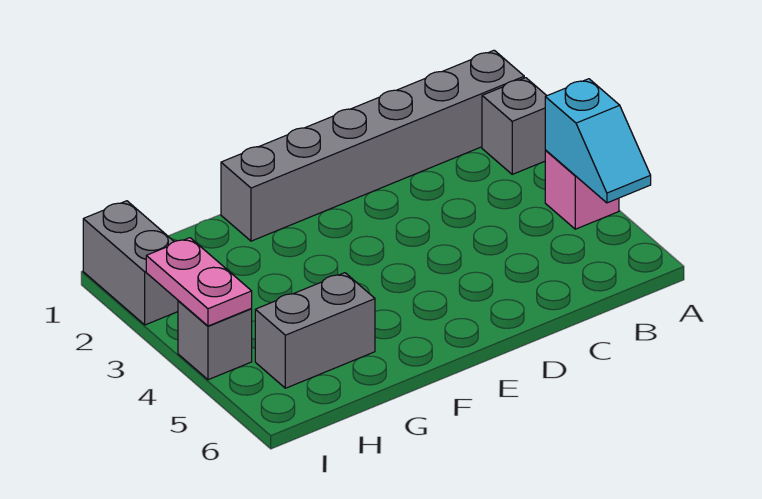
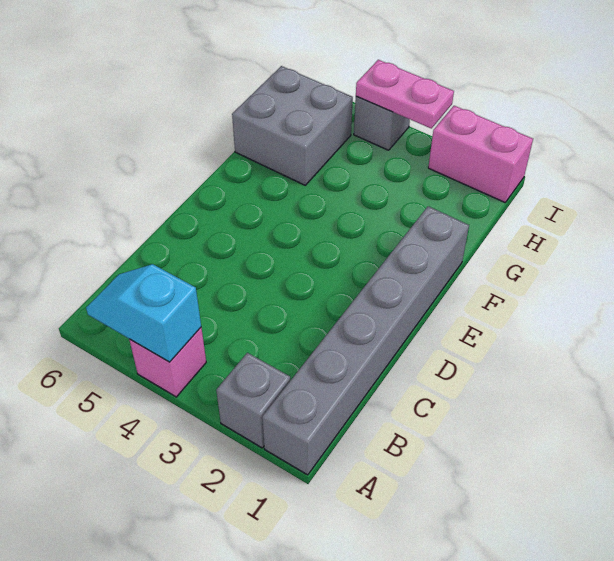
grey brick G5:H5 level 1 -> grey brick G5:H6 level 1
grey brick I1:I2 level 1 -> pink brick I1:I2 level 1

